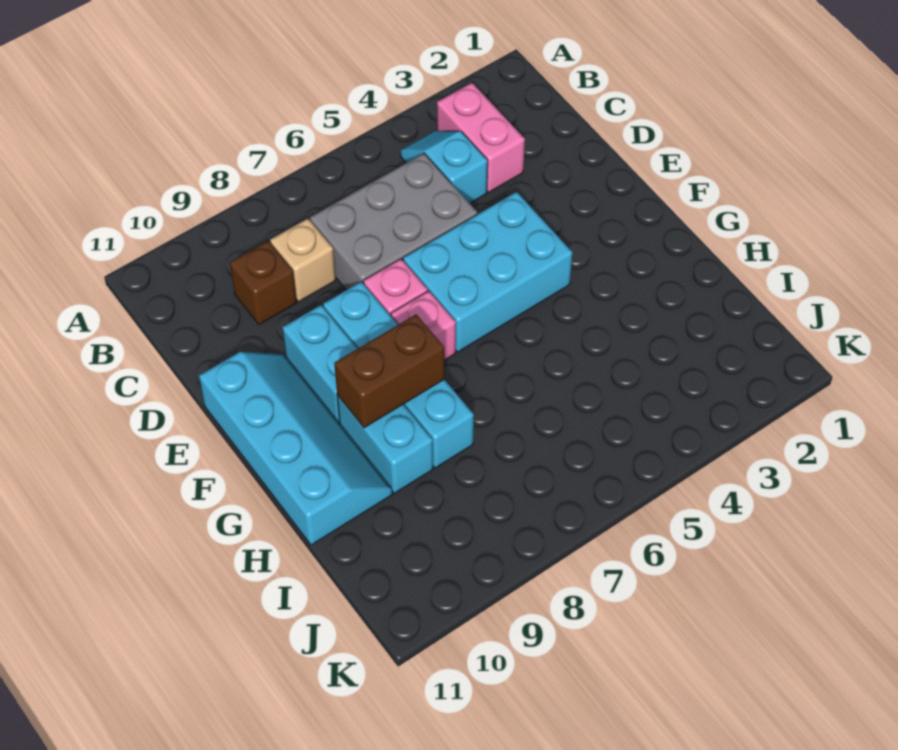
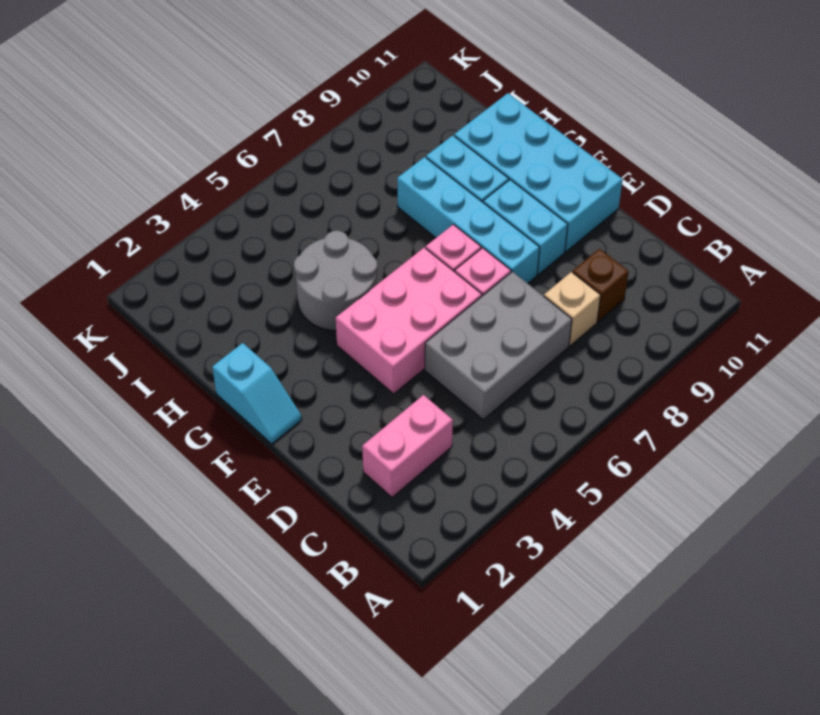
pink brick B3:C3 level 1 -> pink brick C2:C3 level 1
cyan slope B4:C4 level 1 top C -> cyan slope F1:G1 level 1 top G
cyan brick E4:F6 level 1 -> pink brick E4:F6 level 1
cyan slope E10:H11 level 1 top 11 -> cyan brick E10:H11 level 1
none -> grey round brick G4:H5 level 1
brown brick G8:G9 level 2 -> none

